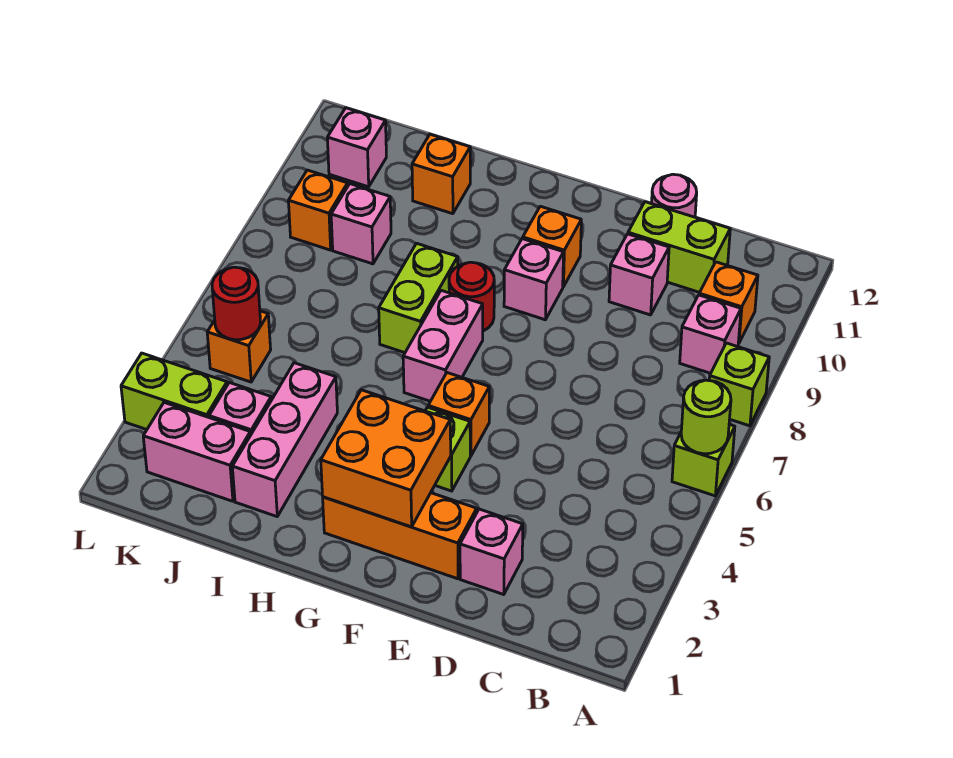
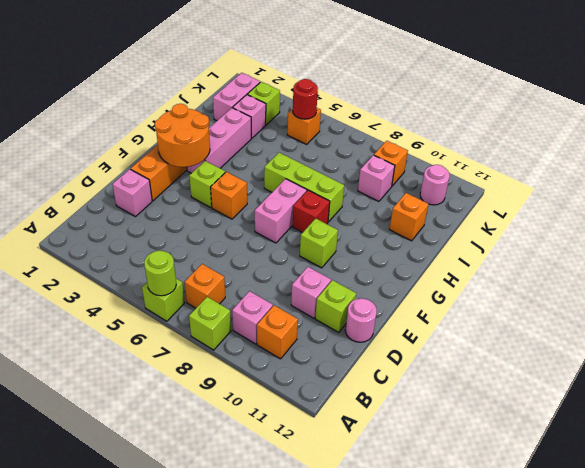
lime brick C11:D11 level 1 -> lime brick D11 level 1
orange brick F2:G3 level 2 -> orange round brick F2:G3 level 2
pink brick F9 level 1 -> lime brick F9 level 1
orange brick F10 level 1 -> orange brick B7 level 1
pink brick G6:G7 level 1 -> pink brick F7:G7 level 1
red round brick G8 level 1 -> red brick G8 level 1
lime brick H7:H8 level 1 -> lime brick H6:H8 level 1
pink brick I2:I4 level 1 -> pink brick G3:I3 level 1
lime brick K3:L3 level 1 -> lime brick K3 level 1
pink brick K11 level 1 -> pink round brick K11 level 1

